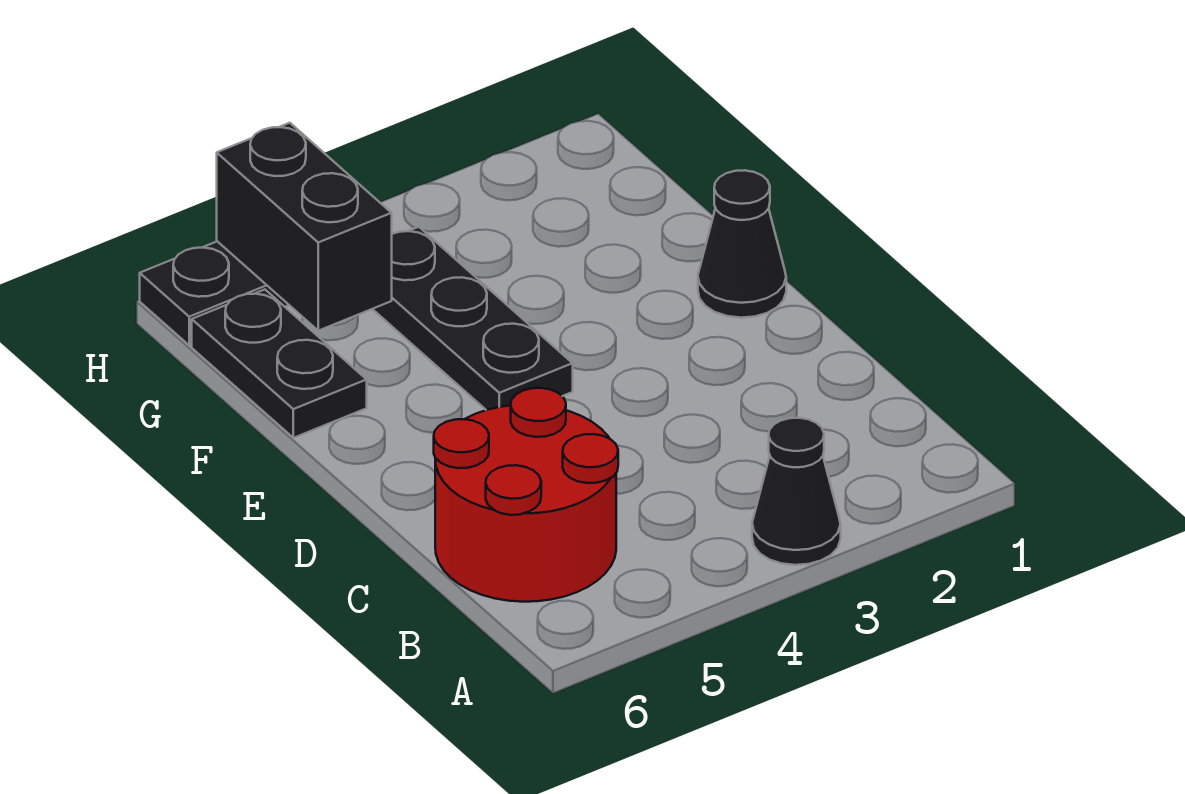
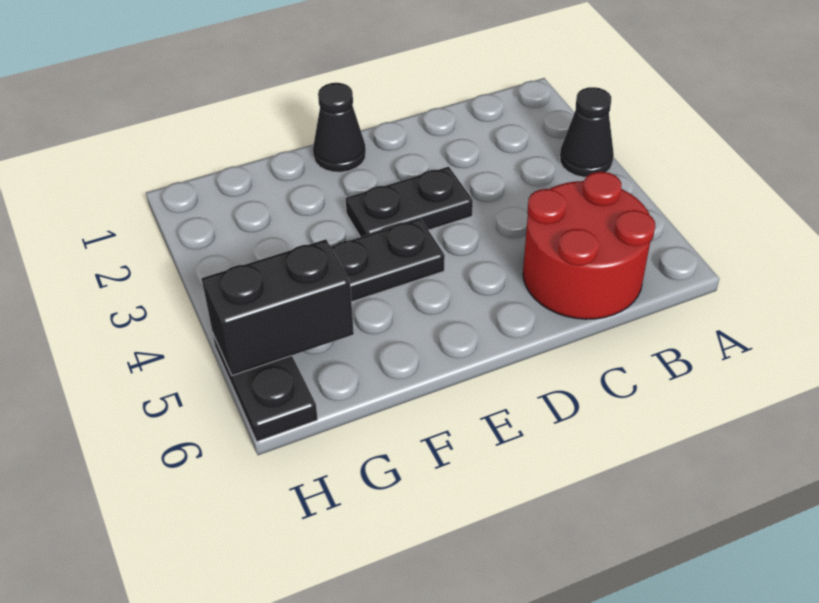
black plate F6:G6 level 1 -> black plate D3:E3 level 1

